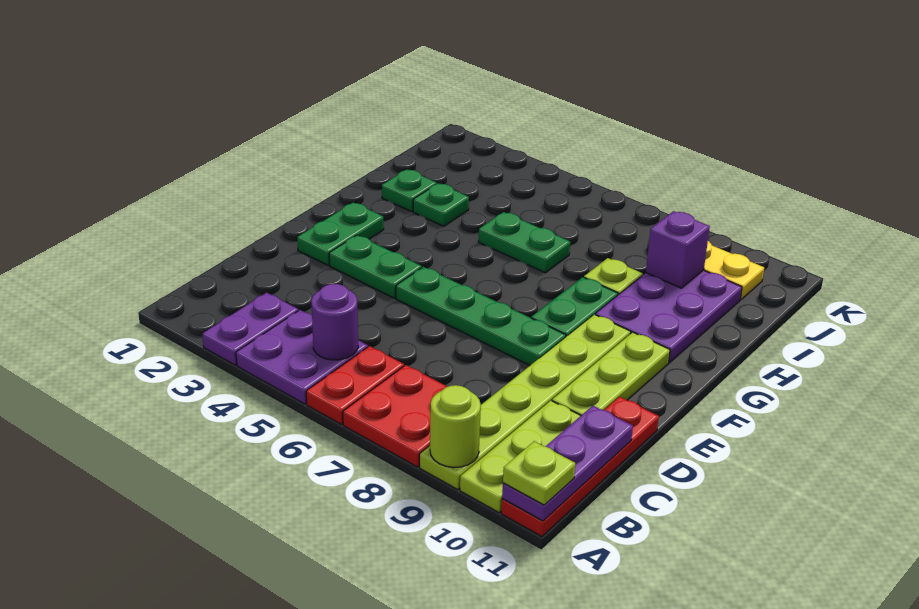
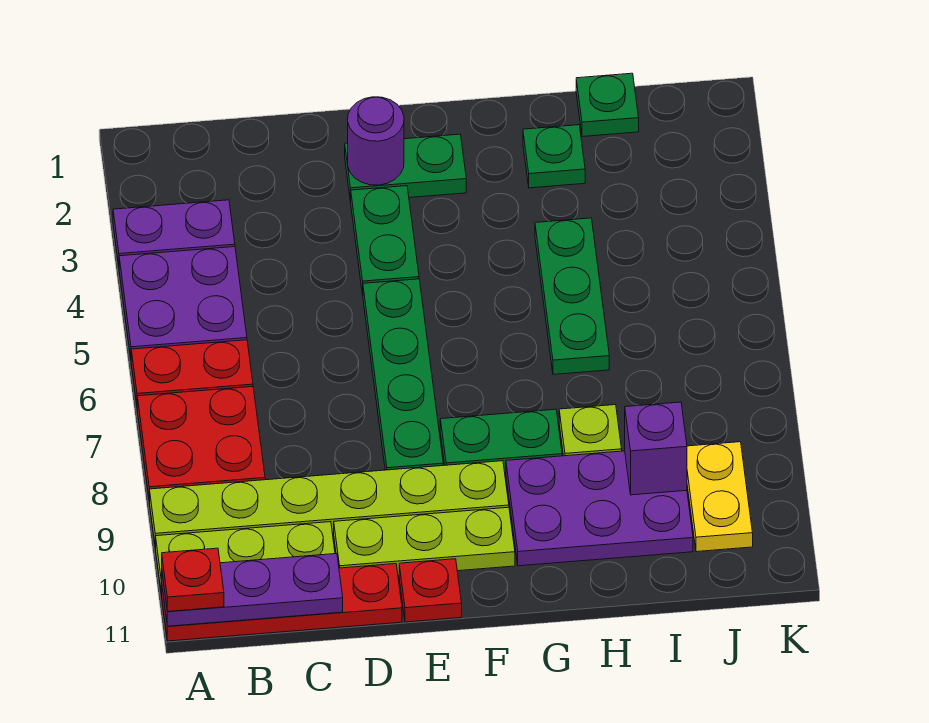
lime round brick A9 level 2 -> none
lime plate A11 level 3 -> red plate A11 level 3
purple round brick B5 level 2 -> purple round brick E2 level 2
none -> red plate E11 level 1
green plate H3 level 1 -> green plate I1 level 1
green plate H5:H6 level 1 -> green plate H4:H6 level 1

